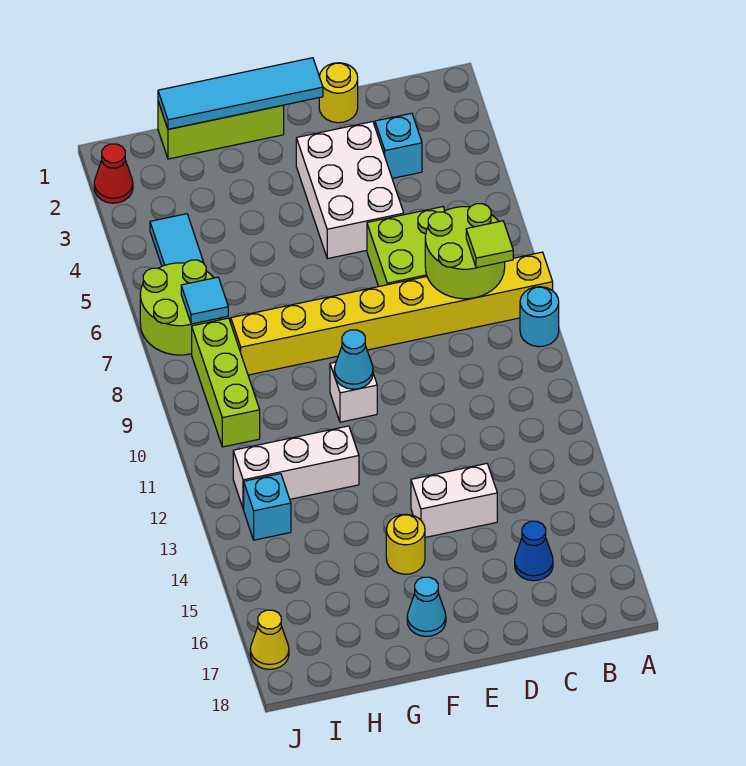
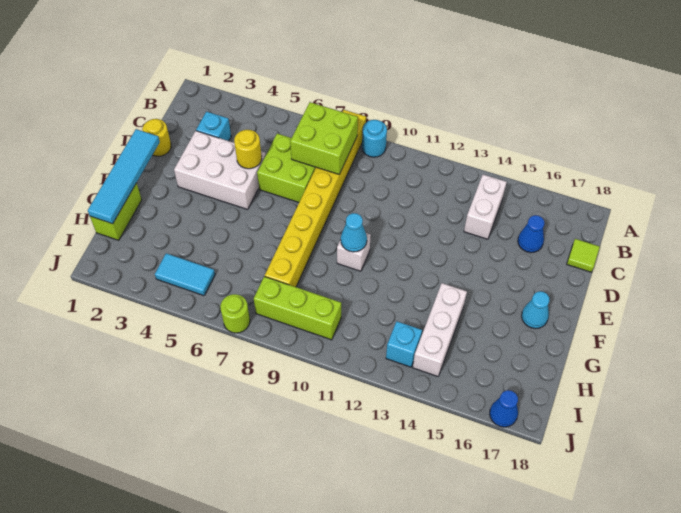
lime round brick B7:C8 level 2 -> lime brick B7:C8 level 2
lime tile B8 level 3 -> lime tile C18 level 1
white brick D14:E14 level 1 -> white brick B14:C14 level 1
lime brick F1:H1 level 1 -> lime brick G1:H1 level 1
yellow round brick F15 level 1 -> yellow round brick D5 level 2
white brick G12:I12 level 1 -> white brick G14:I14 level 1
lime round brick I6:J7 level 1 -> lime round brick J7 level 1
cyan tile I7 level 2 -> none
red cone J2 level 1 -> none
yellow cone J17 level 1 -> blue cone J17 level 1

